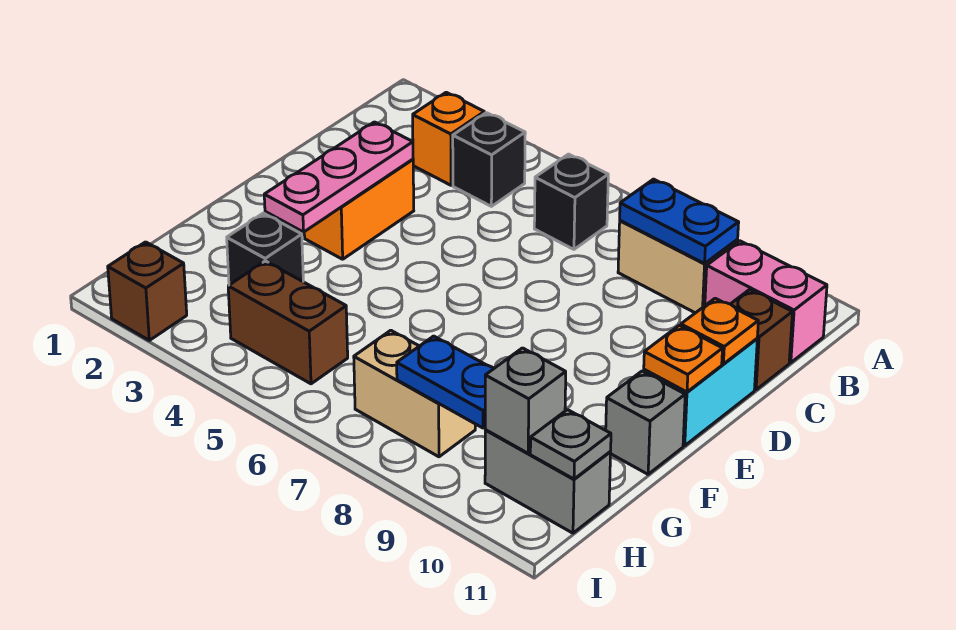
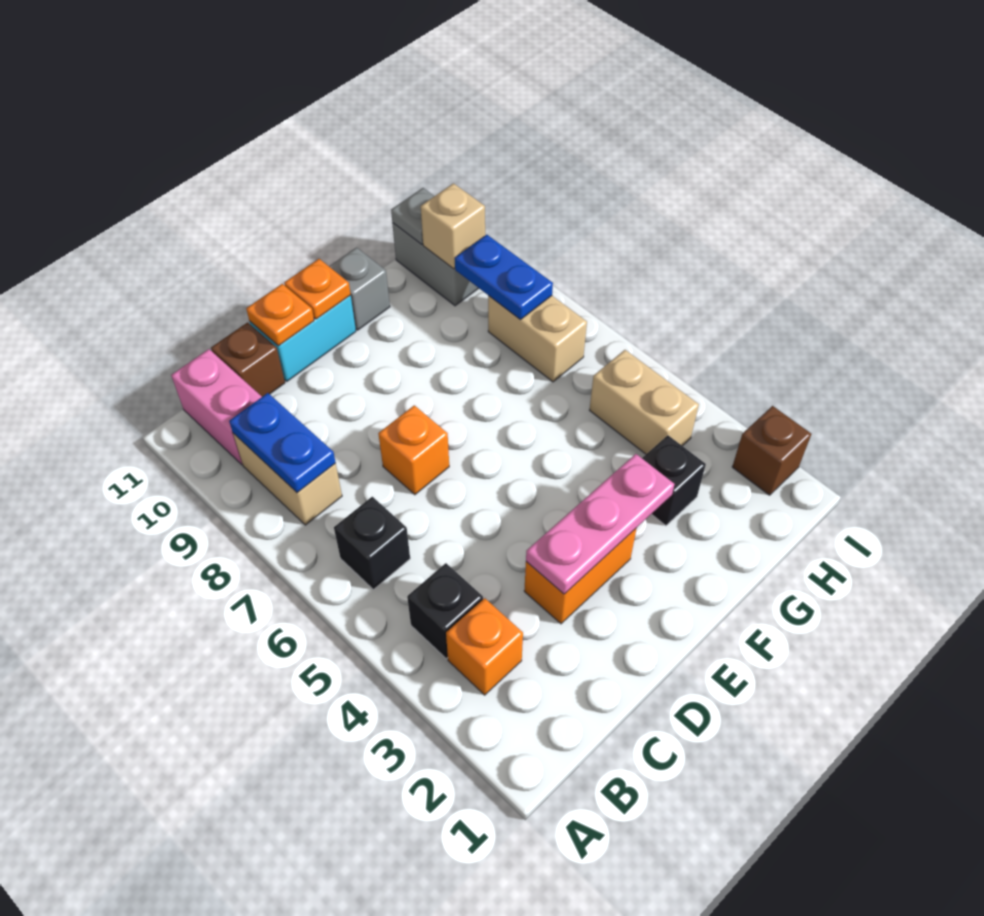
none -> orange brick D7 level 1
brown brick H4:H5 level 1 -> tan brick H4:H5 level 1
grey brick H10 level 2 -> tan brick H10 level 2

